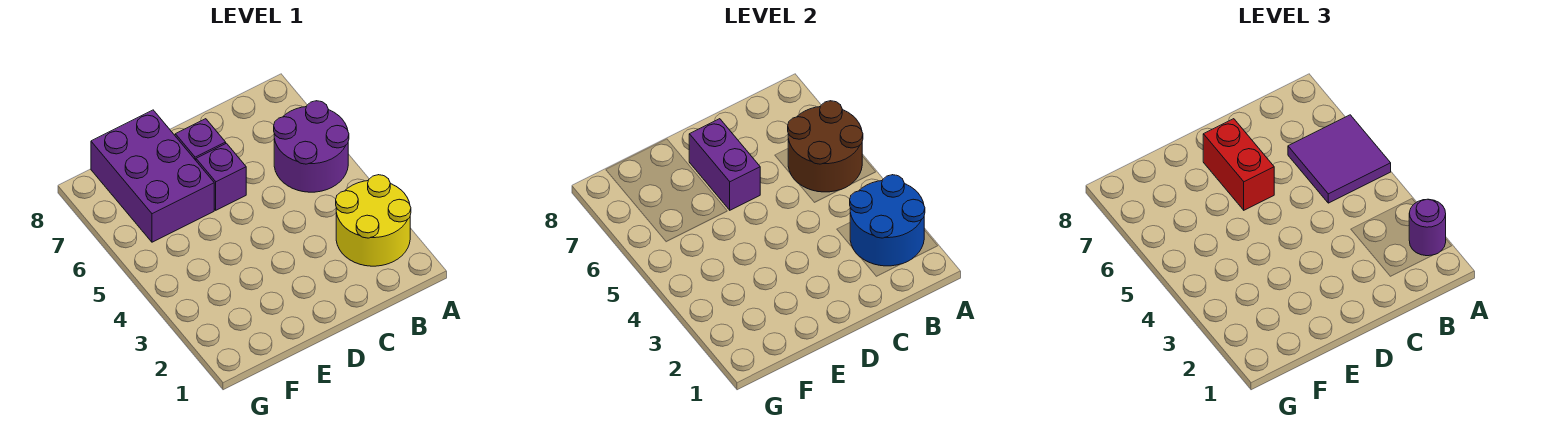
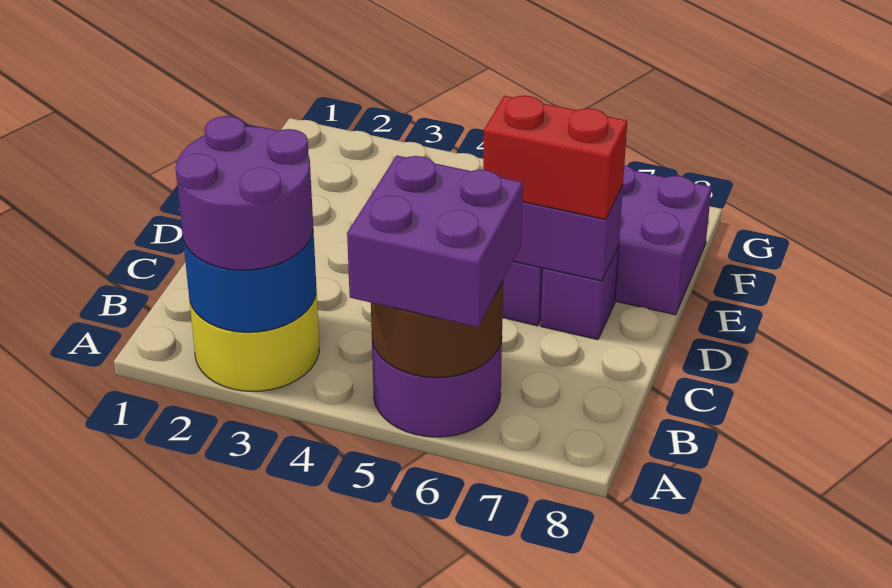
purple round brick A2 level 3 -> purple round brick A2:B3 level 3
purple tile A5:B6 level 3 -> purple brick A5:B6 level 3

